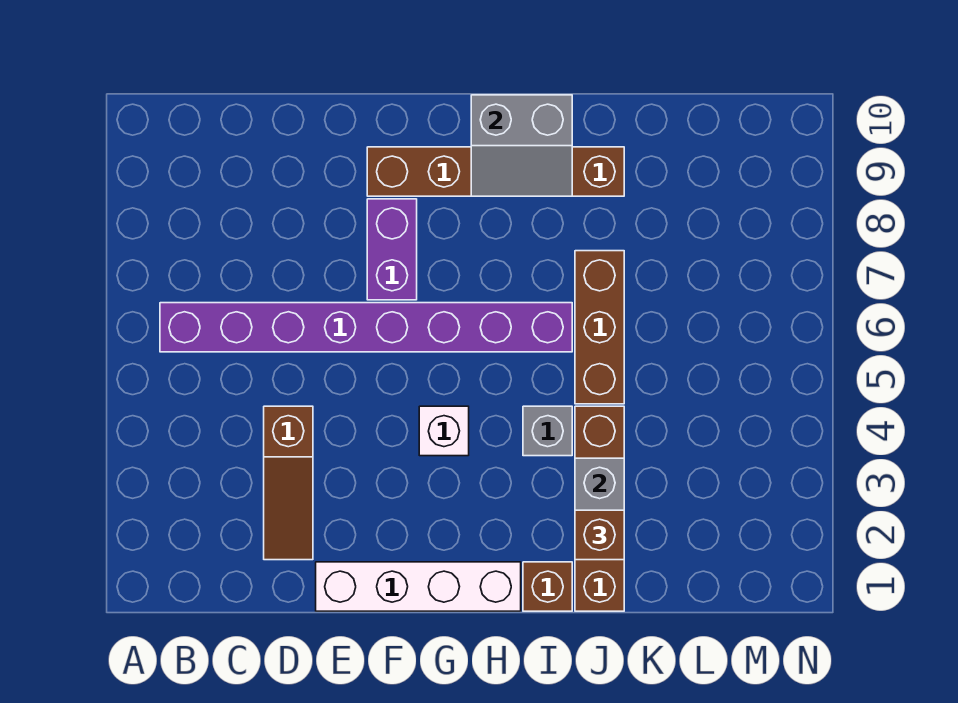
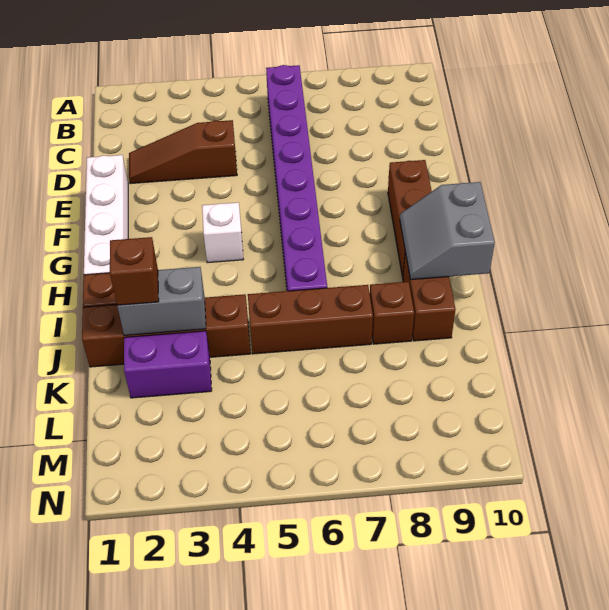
purple brick F7:F8 level 1 -> purple brick K2:K3 level 1
grey brick I4 level 1 -> none
none -> brown brick J8 level 1

